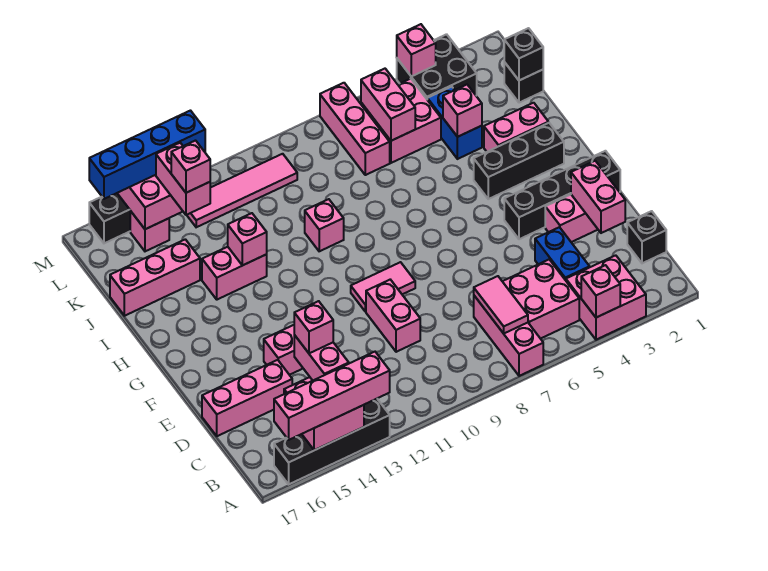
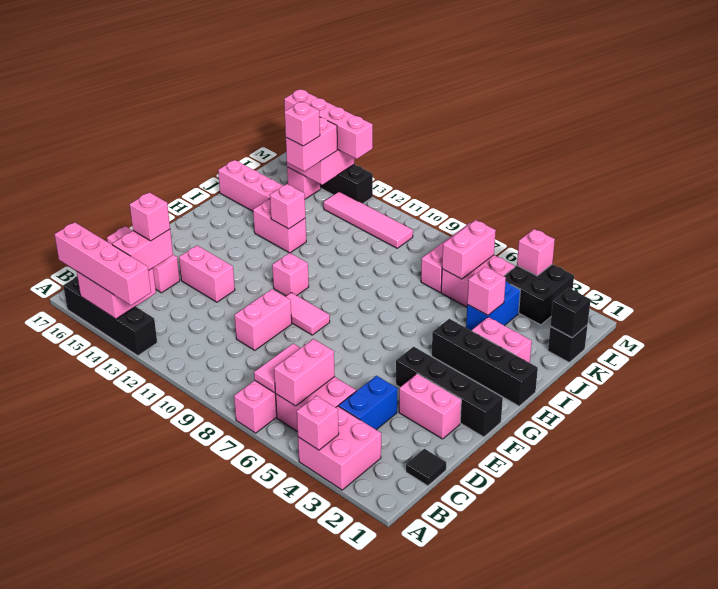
black brick C1 level 1 -> black tile C1 level 1
pink brick D2:E2 level 2 -> pink brick B6:C6 level 2
black brick H2:H4 level 1 -> black brick H1:H4 level 1
pink brick I10 level 1 -> pink brick G11 level 1
blue brick M13:M16 level 3 -> pink brick M13:M16 level 3

